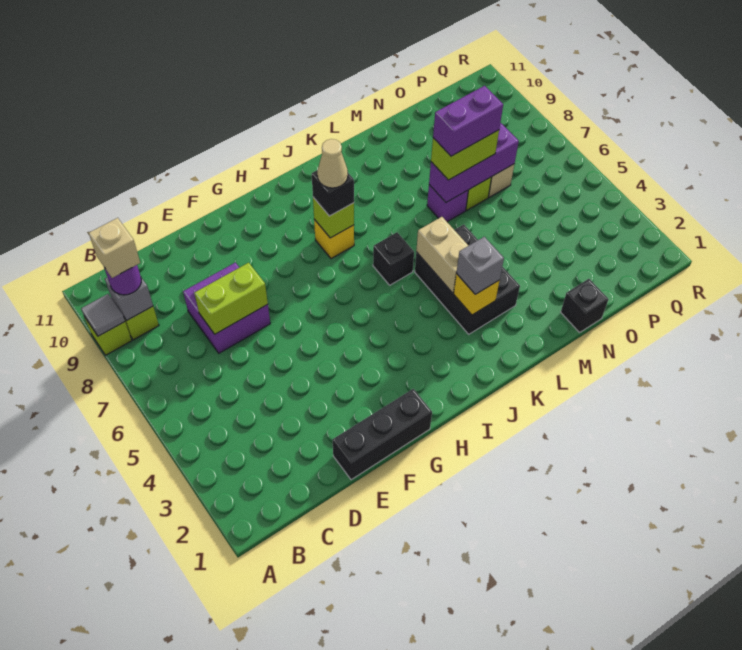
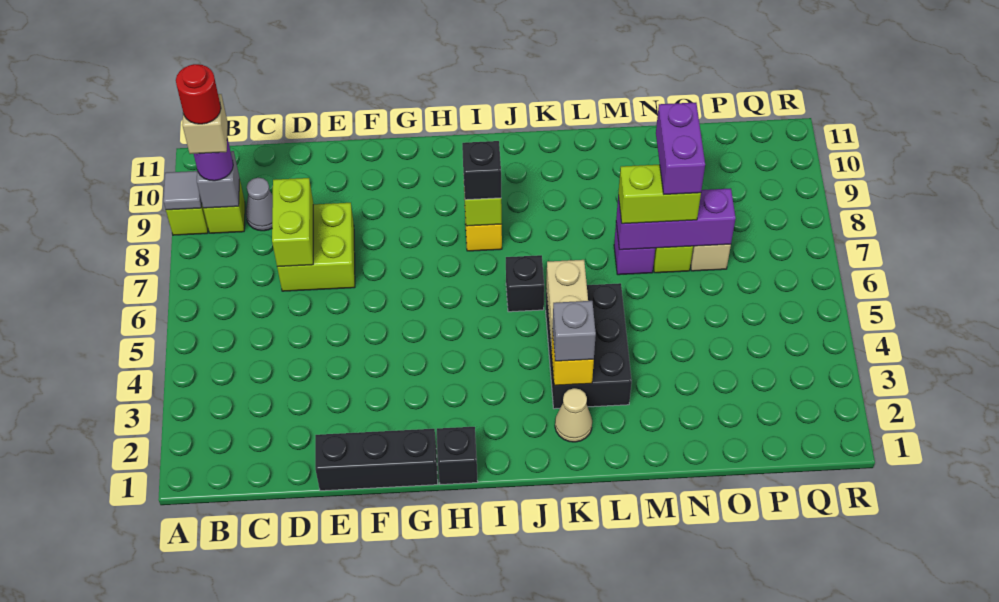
none -> red round brick B9 level 5
none -> grey cone C9 level 1
purple brick D7:E8 level 1 -> lime brick D7:E8 level 1
lime brick D7:E7 level 2 -> lime brick D7:D8 level 2
tan cone I8 level 4 -> tan cone K2 level 1
purple brick M7:N7 level 4 -> purple brick N7:N8 level 4
black brick N1 level 1 -> black brick H1 level 1

